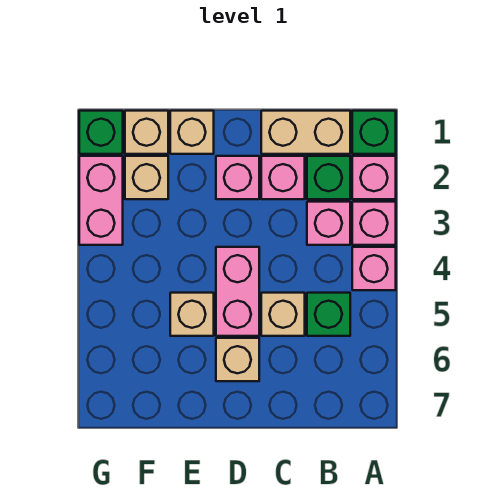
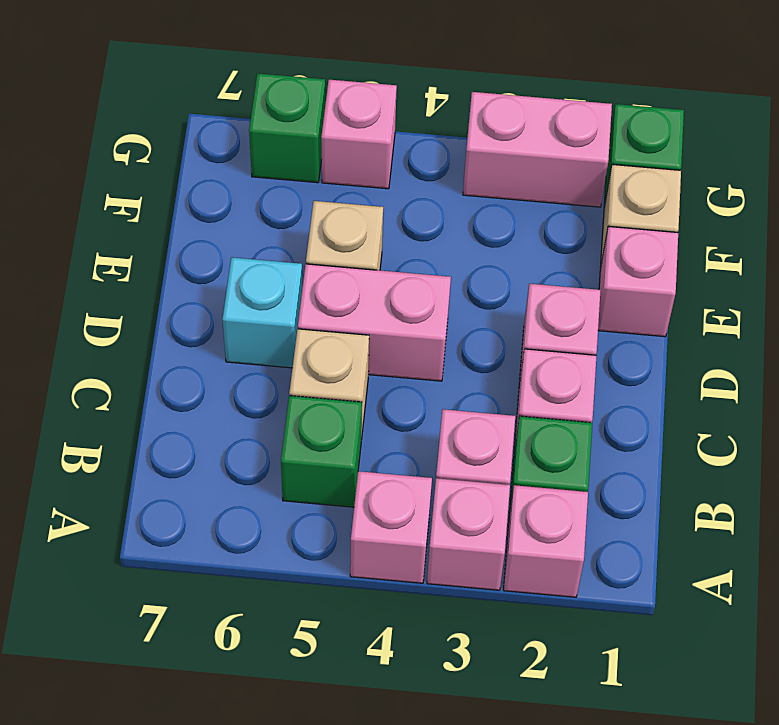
green brick A1 level 1 -> green brick G6 level 1
tan brick B1:C1 level 1 -> none
tan brick D6 level 1 -> cyan brick D6 level 1
tan brick E1 level 1 -> pink brick E1 level 1
tan brick F2 level 1 -> none
none -> pink brick G5 level 1

